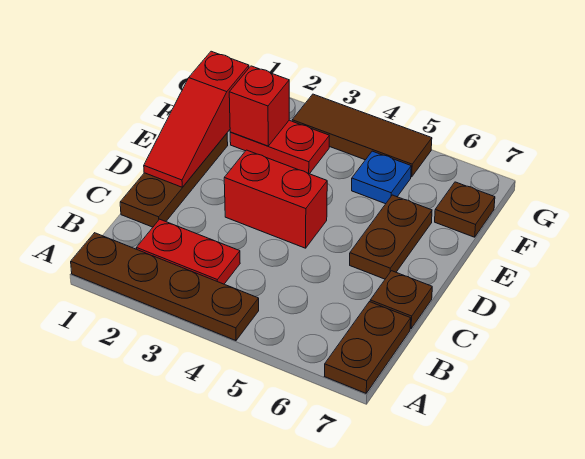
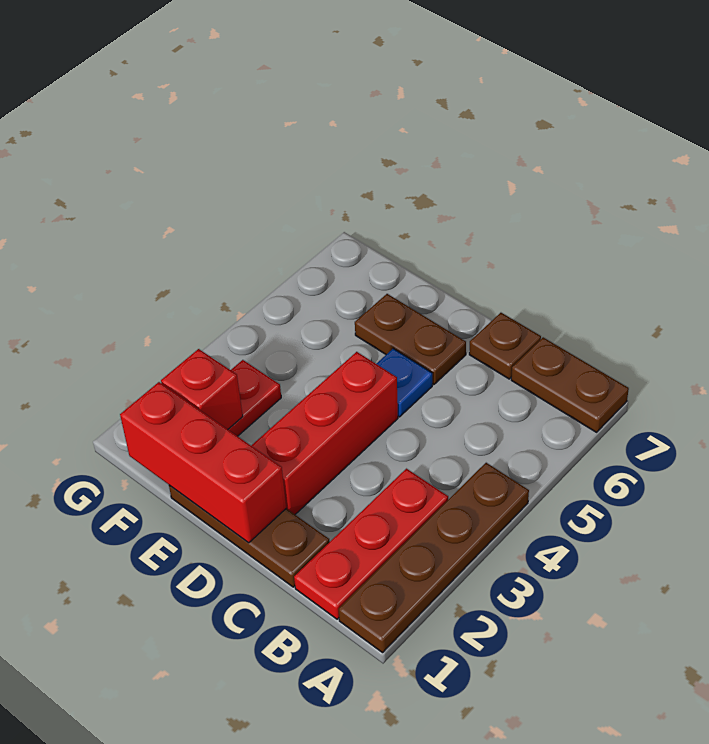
red plate B2:B3 level 1 -> red plate B1:B3 level 1
red slope D1:F1 level 2 top F -> red brick D1:F1 level 2
red brick D3:D4 level 1 -> red brick D2:D4 level 1
blue plate F5 level 1 -> blue plate D5 level 1
brown plate F7 level 1 -> none
brown tile G3:G5 level 1 -> none

